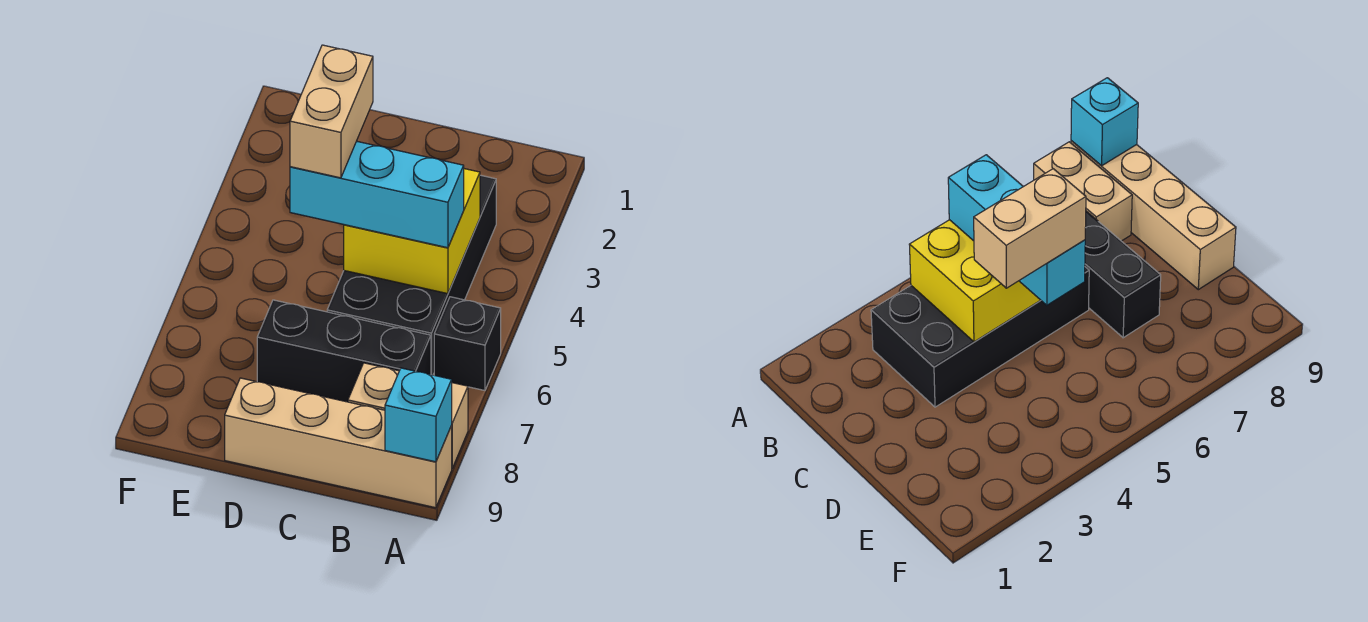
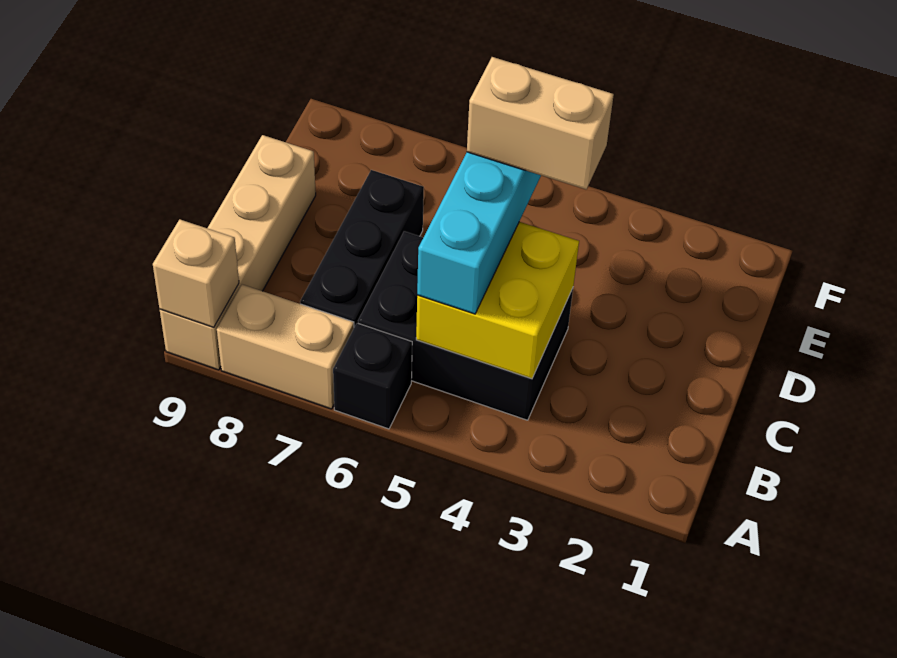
tan brick A8:B8 level 1 -> tan brick A7:A8 level 1
cyan brick A9 level 2 -> tan brick A9 level 2
black brick B3:C6 level 1 -> black brick B4:C6 level 1

